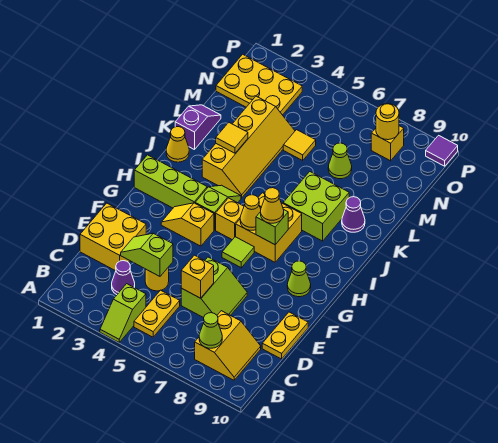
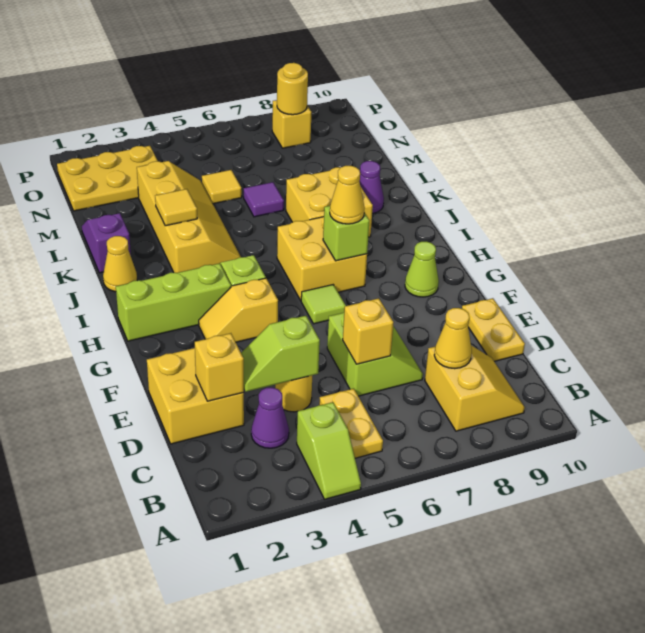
lime cone B8 level 2 -> none
yellow brick H5 level 1 -> yellow brick D2 level 2
yellow cone H6 level 2 -> yellow cone C8 level 2
lime brick J7:K8 level 1 -> yellow brick J7:K8 level 1
lime cone M7 level 1 -> none
purple tile P10 level 1 -> purple tile L6 level 1

